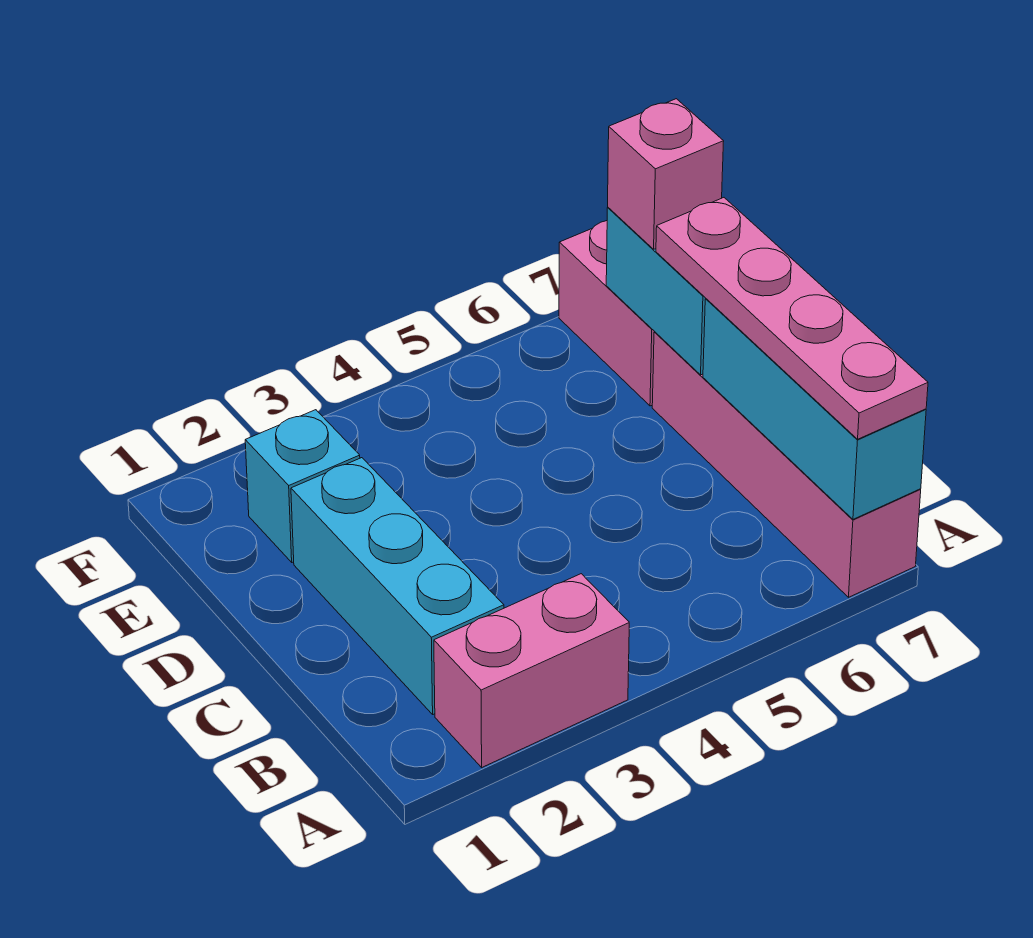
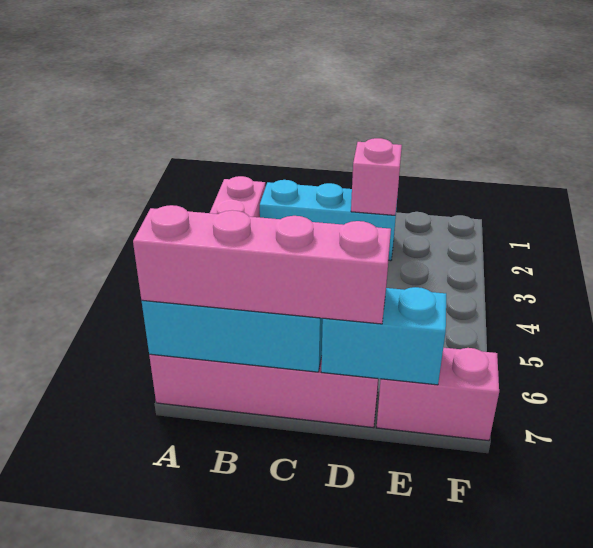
pink plate A7:D7 level 3 -> pink brick A7:D7 level 3
cyan brick E2 level 1 -> none
pink brick E7 level 3 -> pink brick D2 level 2

